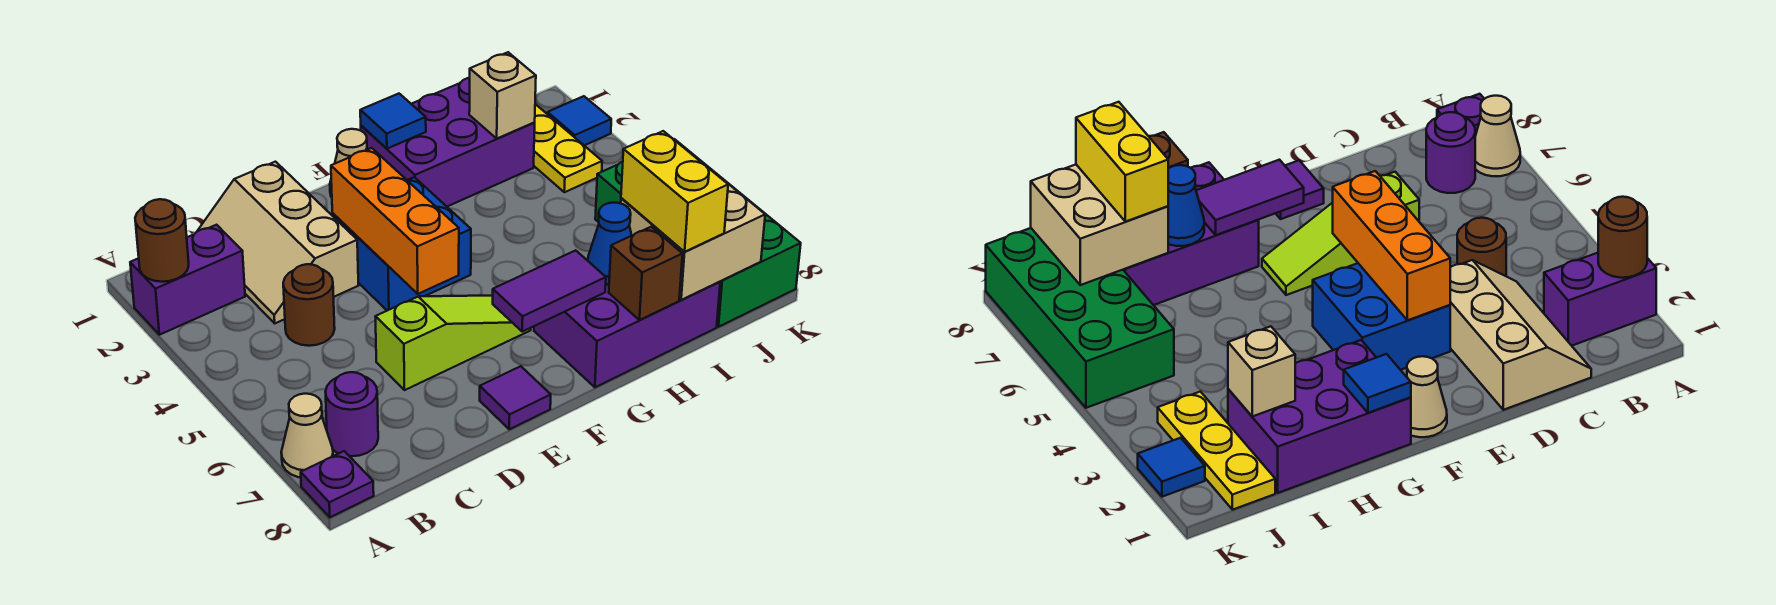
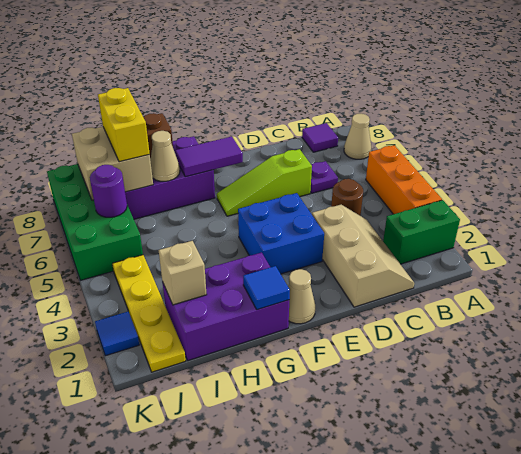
purple brick A2:B2 level 1 -> green brick A2:B2 level 1
brown round brick A2 level 2 -> none
purple plate A8 level 1 -> purple plate C6 level 1
purple round brick B7 level 1 -> purple round brick J6 level 2
orange brick E3:E5 level 2 -> orange brick A3:A5 level 1
purple tile E8 level 1 -> purple tile B8 level 1
blue cone H7 level 2 -> tan cone H7 level 2
yellow plate J1:J3 level 1 -> yellow plate J1:J4 level 1

